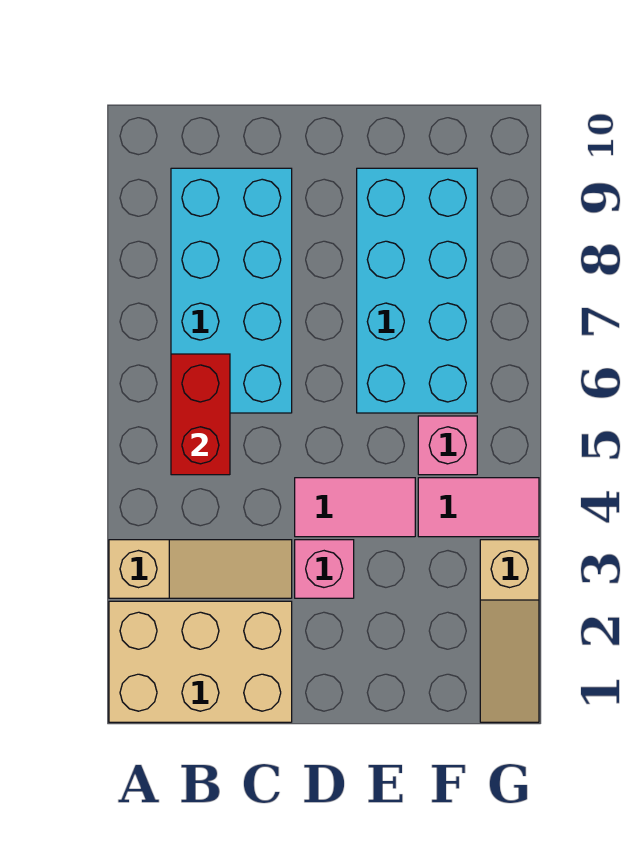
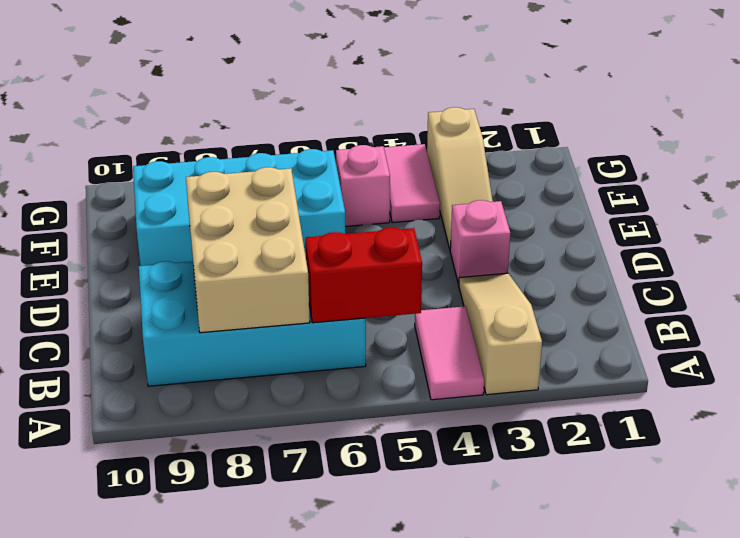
tan brick A1:C2 level 1 -> tan brick B7:D8 level 2
pink tile D4:E4 level 1 -> pink tile A4:B4 level 1
tan slope G1:G3 level 1 top 3 -> tan slope E3:G3 level 1 top G

